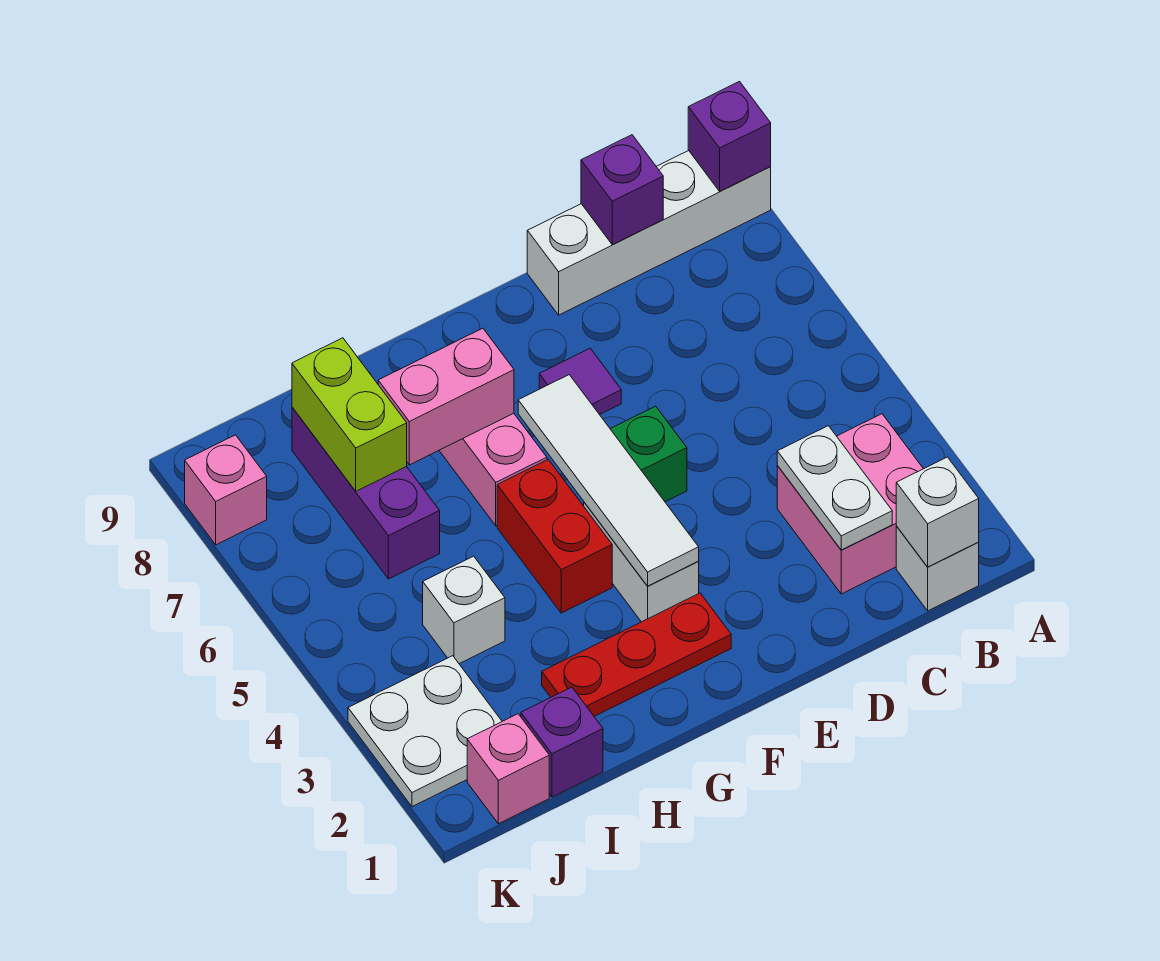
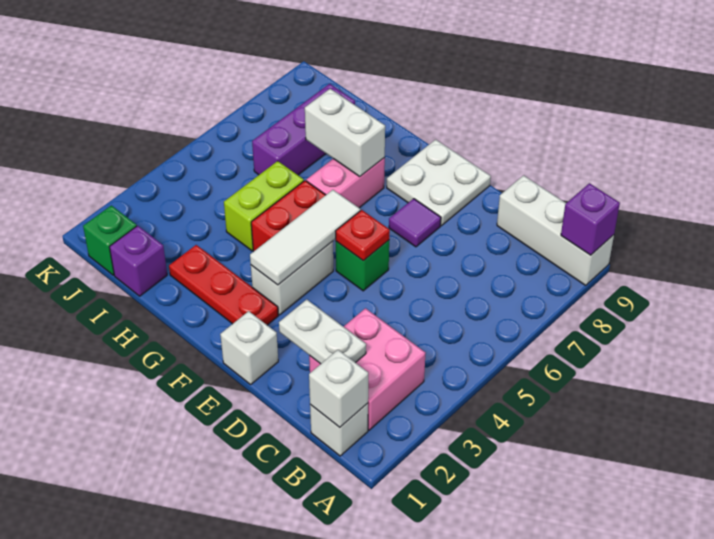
white brick A9:D9 level 1 -> white brick A9:C9 level 1
white plate C2:C3 level 2 -> white plate C2:D2 level 2
purple brick C9 level 2 -> none
none -> red plate E5 level 2
white tile F3:F6 level 2 -> white tile F3:F5 level 2
pink brick G7:H7 level 2 -> white brick G7:H7 level 2
white brick I4 level 1 -> white brick E1 level 1
lime brick I7:I8 level 2 -> lime brick H4:H5 level 1
pink brick J1 level 1 -> green brick J1 level 1
white plate J2:K3 level 1 -> white plate E8:F9 level 1
pink brick K8 level 1 -> none

